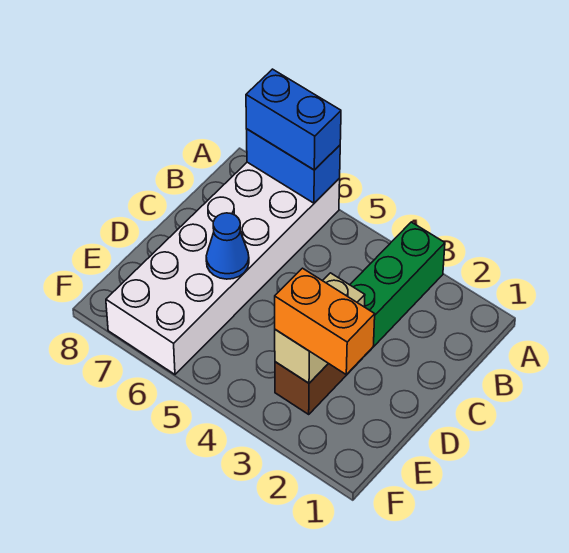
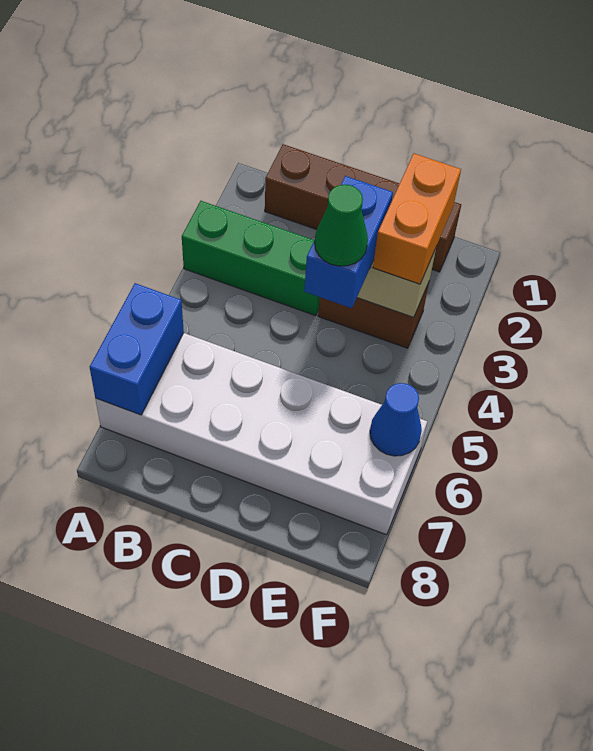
blue brick A6:A7 level 3 -> blue brick D3:D4 level 3
none -> brown brick B1:E1 level 1
none -> green cone D4 level 4
blue cone D6 level 2 -> blue cone F6 level 2

